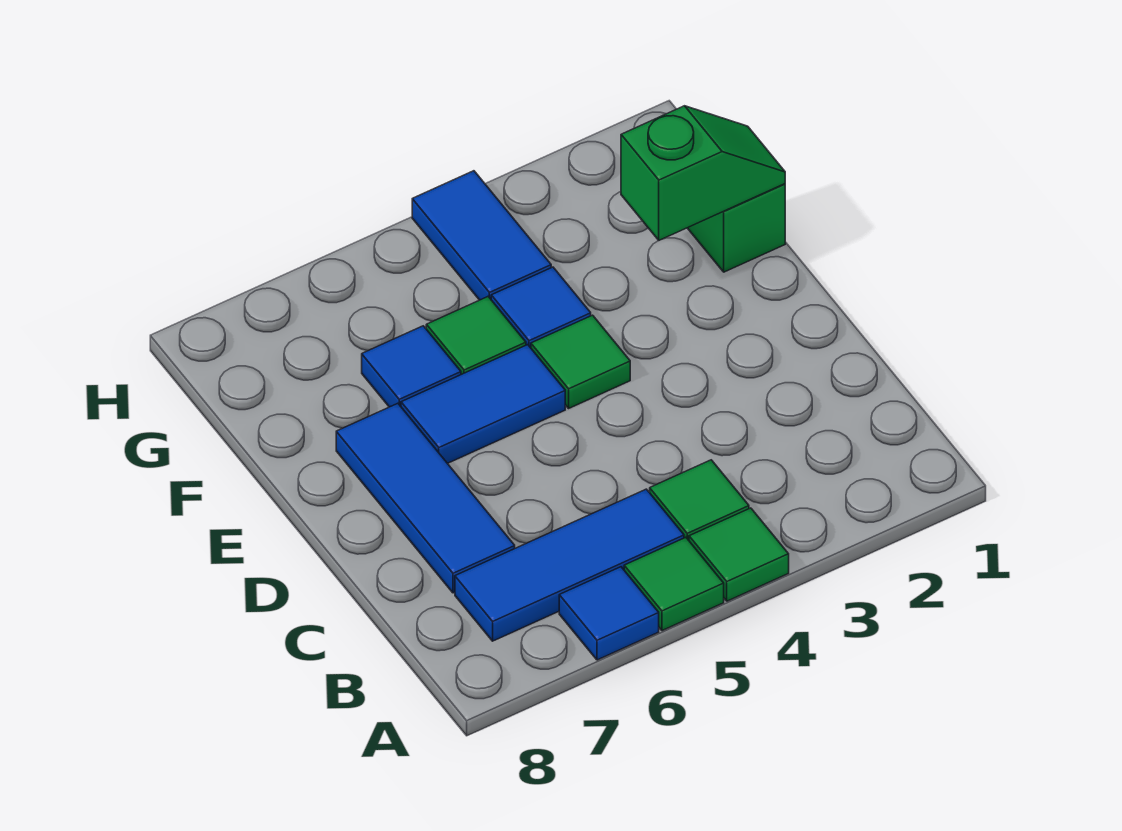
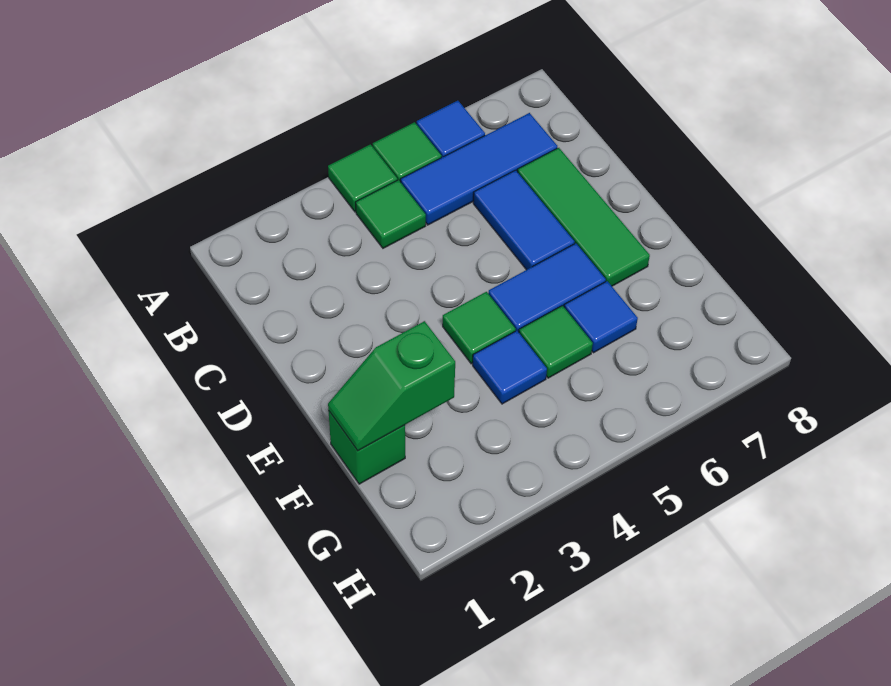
blue tile C7:E7 level 1 -> green tile C7:E7 level 1
blue tile G4:H4 level 1 -> blue tile C6:D6 level 1

